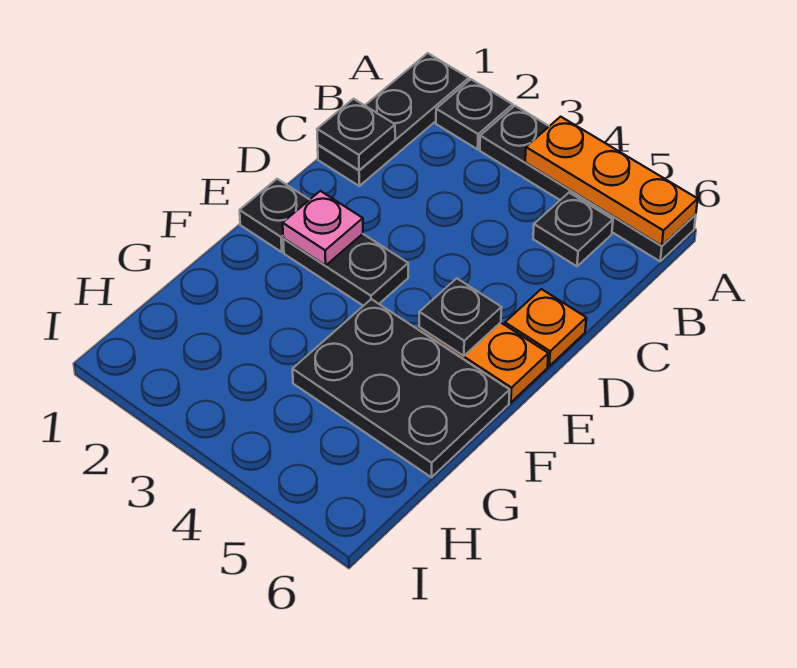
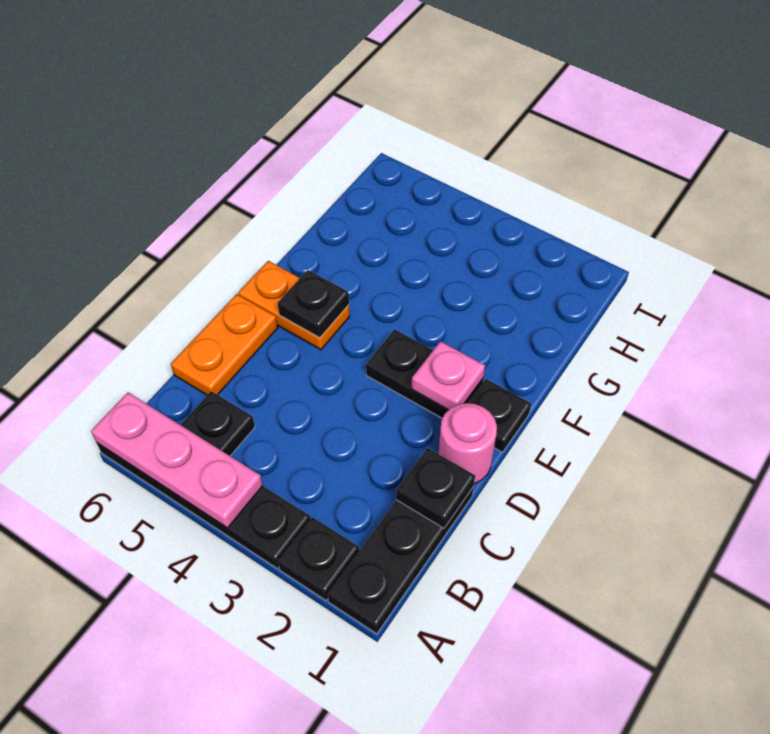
orange plate A4:A6 level 2 -> pink plate A4:A6 level 2
none -> pink round brick D1 level 1
orange plate D6 level 1 -> orange plate C6:D6 level 1
black plate F4:G6 level 1 -> none

